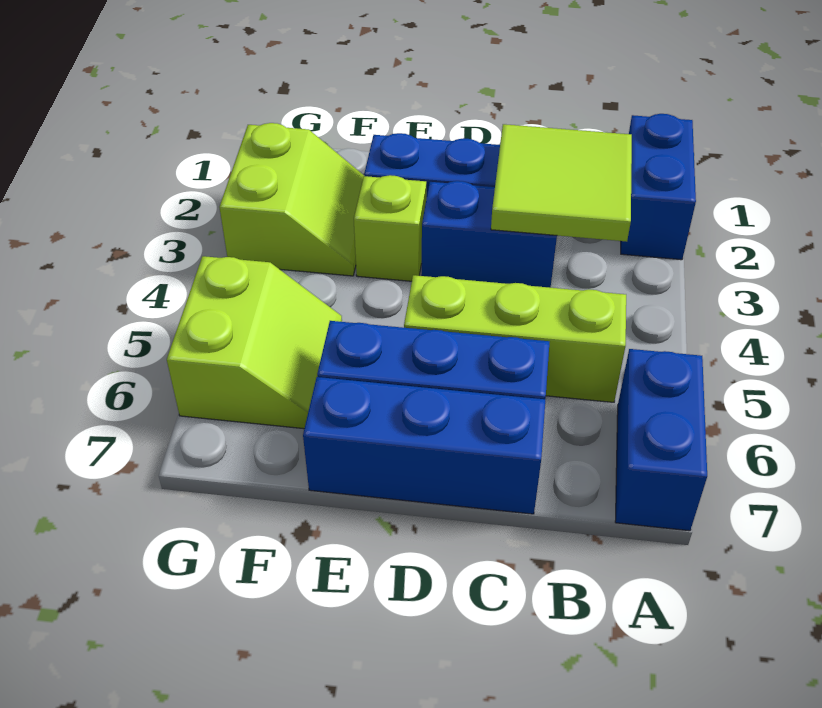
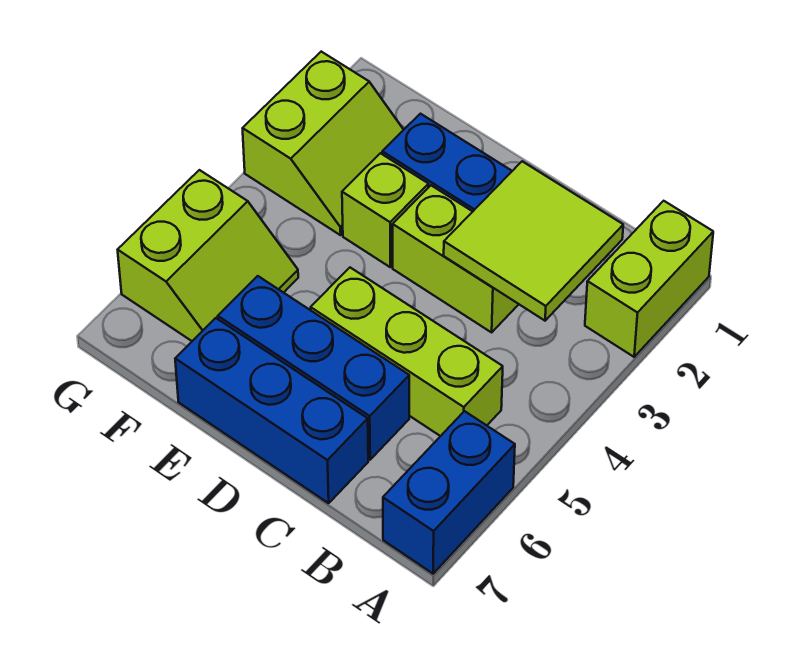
blue brick A1:A2 level 1 -> lime brick A1:A2 level 1
blue brick C3:D3 level 1 -> lime brick C3:D3 level 1

